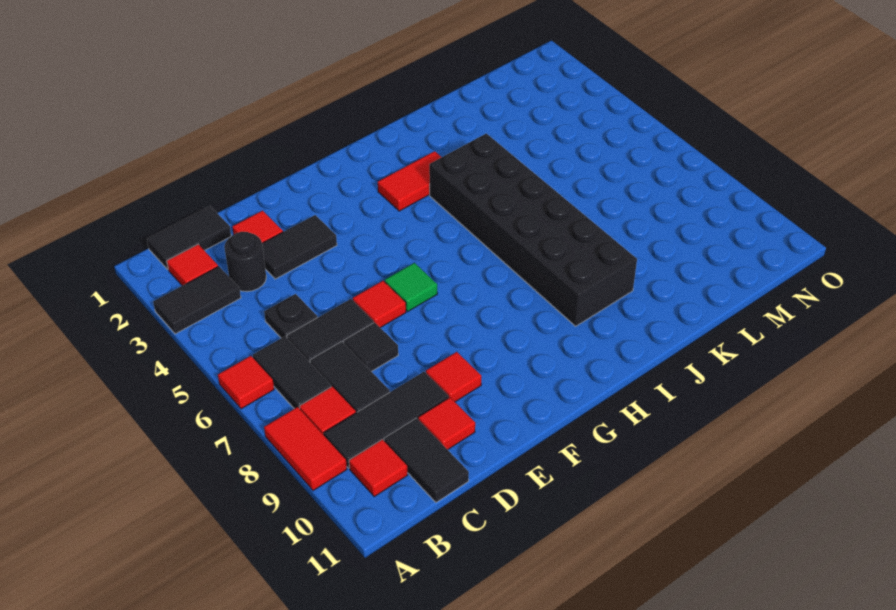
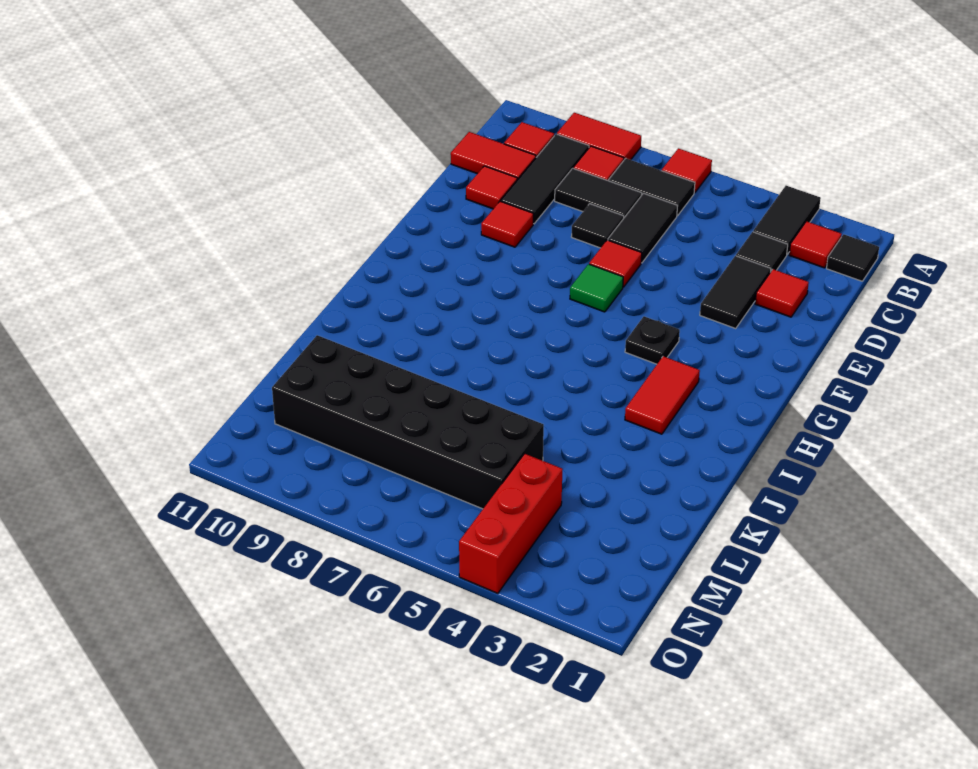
black tile B1:C1 level 1 -> black tile B1 level 1
black round brick C3 level 1 -> black tile C3 level 1
black plate C5 level 1 -> black plate G4 level 1
black tile C10:C11 level 1 -> red tile C10:C11 level 1
black brick I4:J9 level 1 -> black brick L5:M10 level 1
none -> red brick M4:O4 level 1

